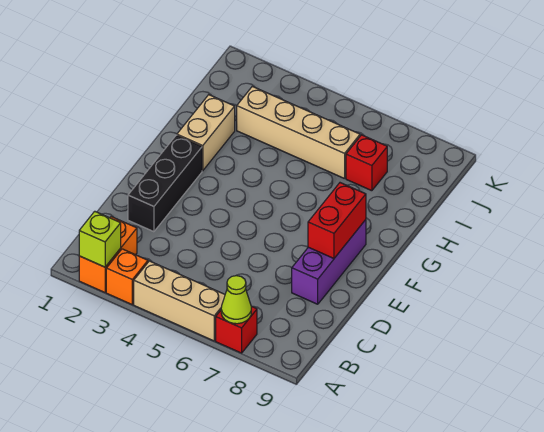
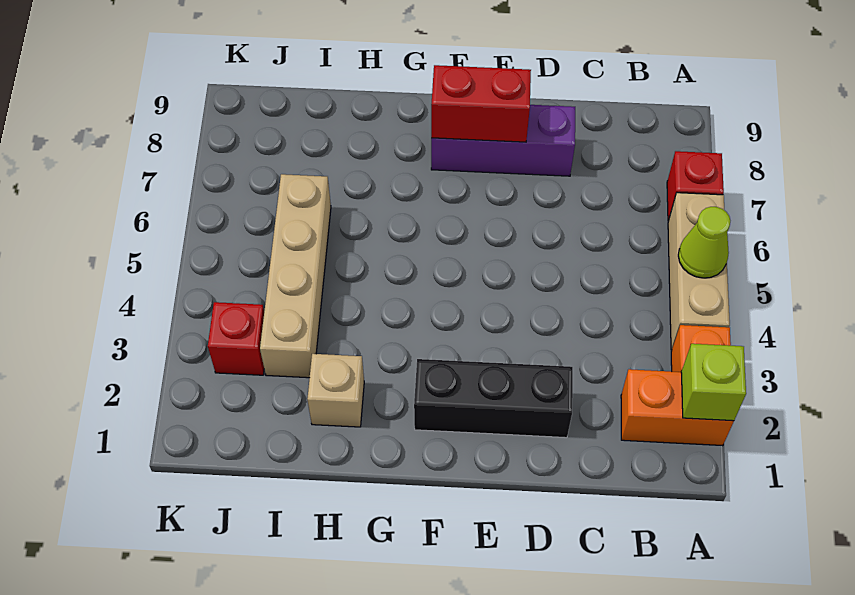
lime cone A7 level 2 -> lime cone A5 level 2
tan brick G2:H2 level 1 -> tan brick H2 level 1
red brick I7 level 1 -> red brick J3 level 1

